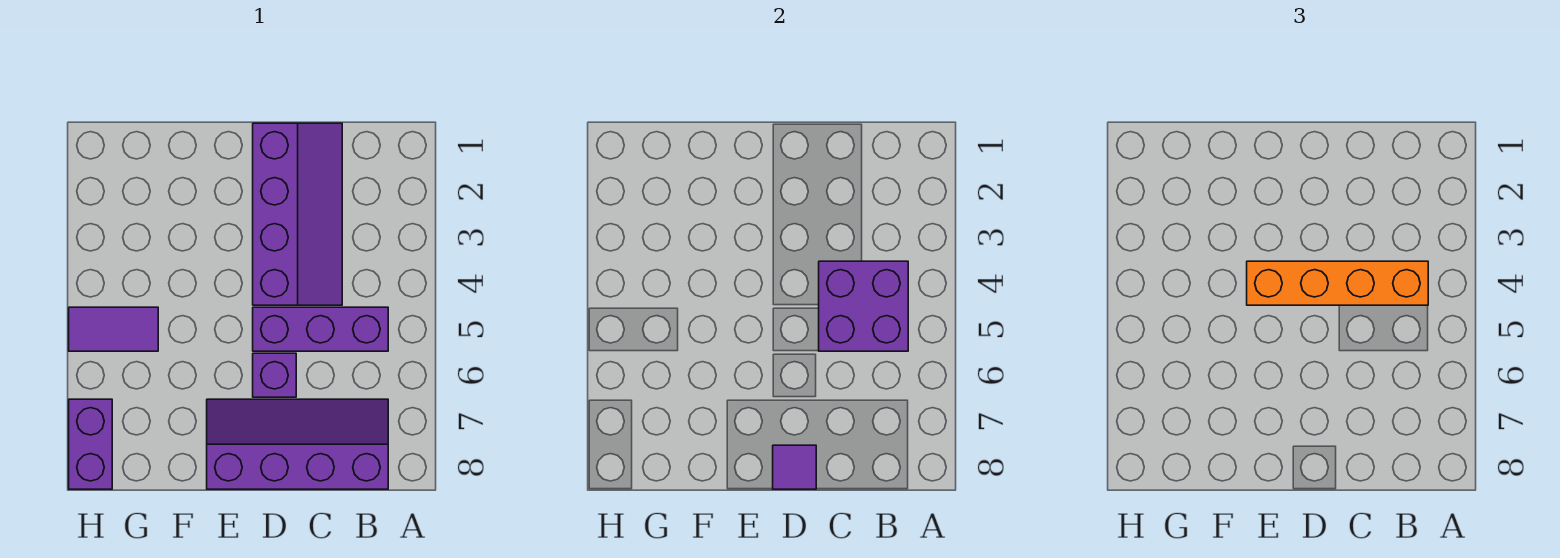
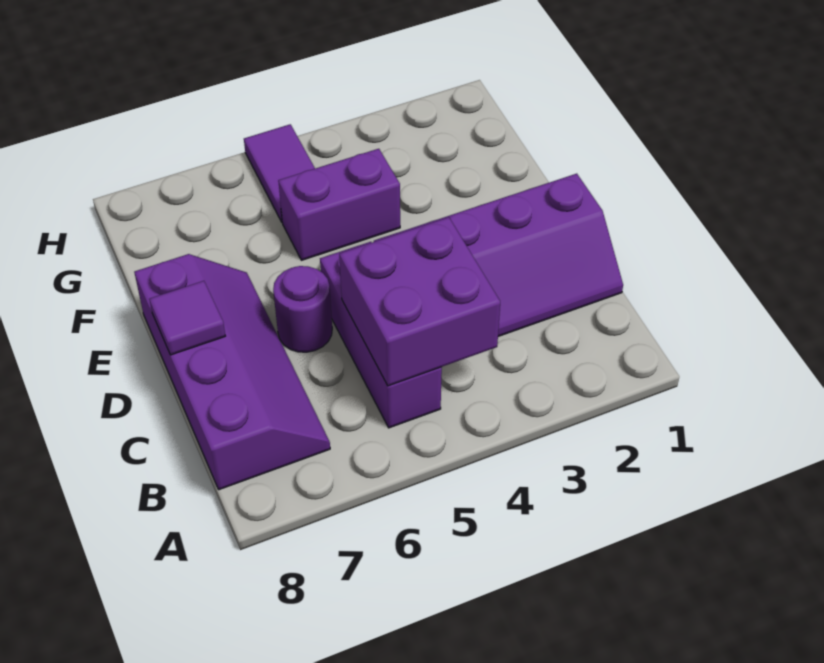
orange brick B4:E4 level 3 -> none
purple brick D6 level 1 -> purple round brick D6 level 1
purple brick H7:H8 level 1 -> purple brick F4:F5 level 1

